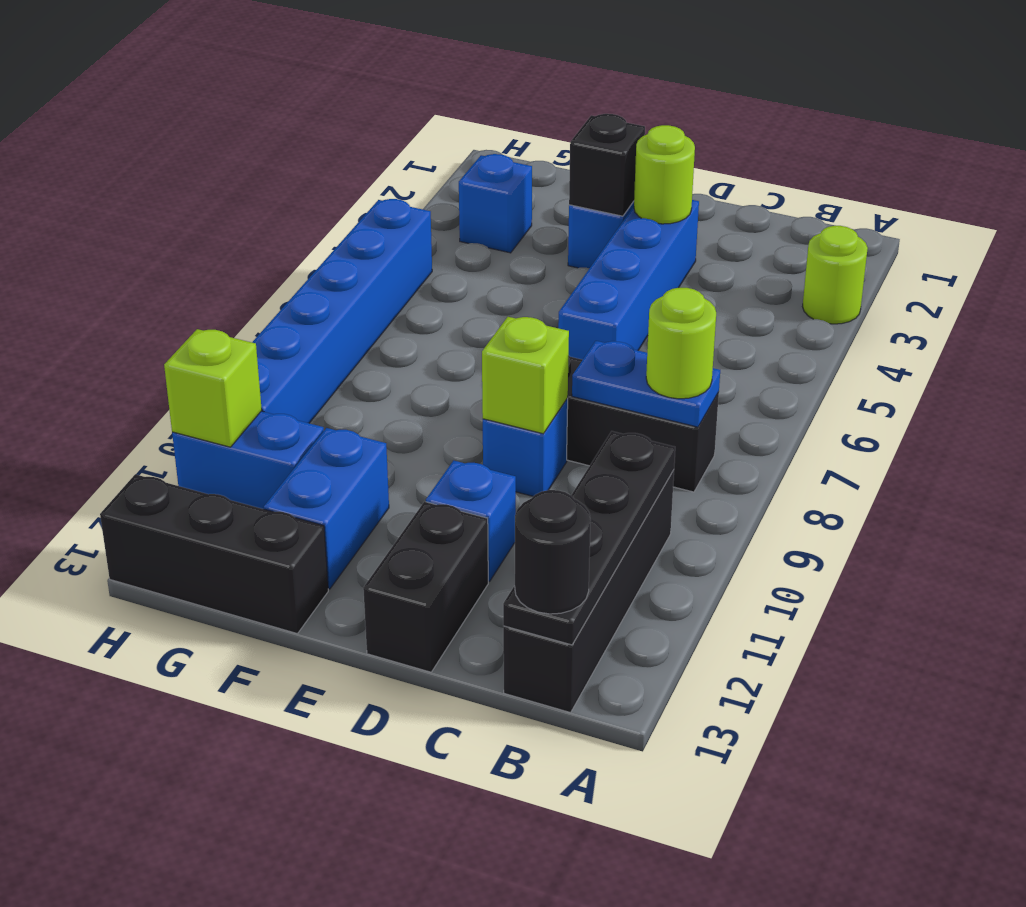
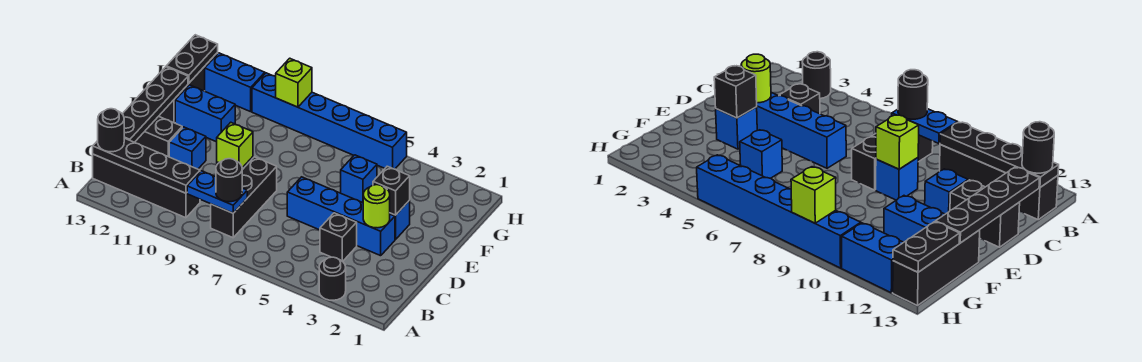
lime round brick A3 level 1 -> black round brick A3 level 1
blue plate B8:C8 level 2 -> blue plate B8:B9 level 2
lime round brick B8 level 3 -> black round brick B8 level 3
none -> black brick C4 level 1
none -> black plate C13:F13 level 2
blue brick G3 level 1 -> blue brick F5 level 1
blue brick G11:H11 level 1 -> blue brick H11:H12 level 1
none -> black plate G13:H13 level 2
lime brick H11 level 2 -> lime brick H9 level 2

